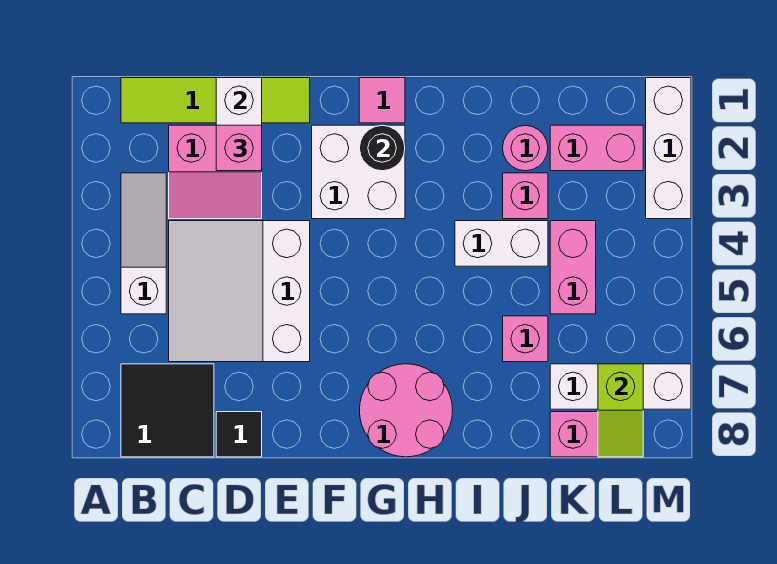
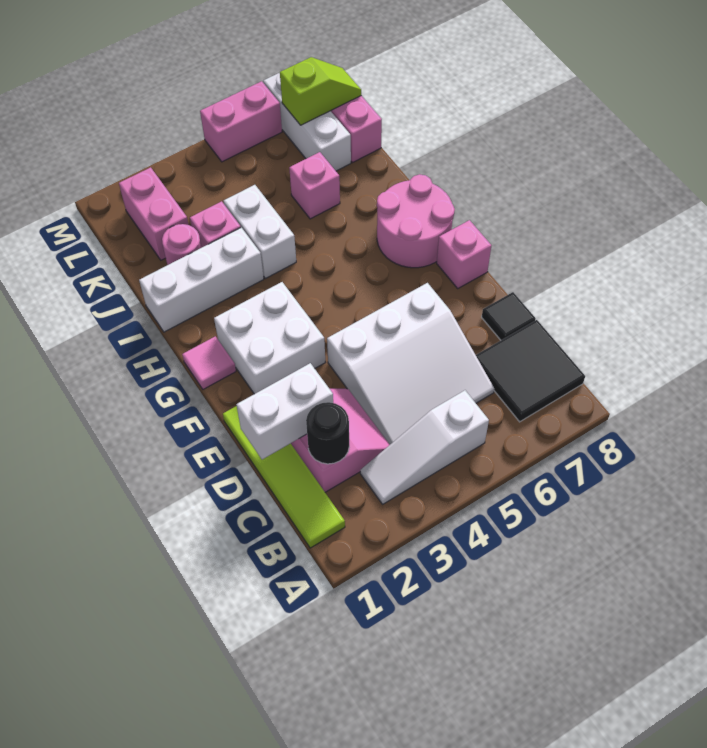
pink brick D2 level 3 -> pink brick F8 level 1
black round brick G2 level 2 -> black round brick C2 level 2
pink brick K4:K5 level 1 -> pink brick M5:M6 level 1
white brick M1:M3 level 1 -> white brick I1:I3 level 1

